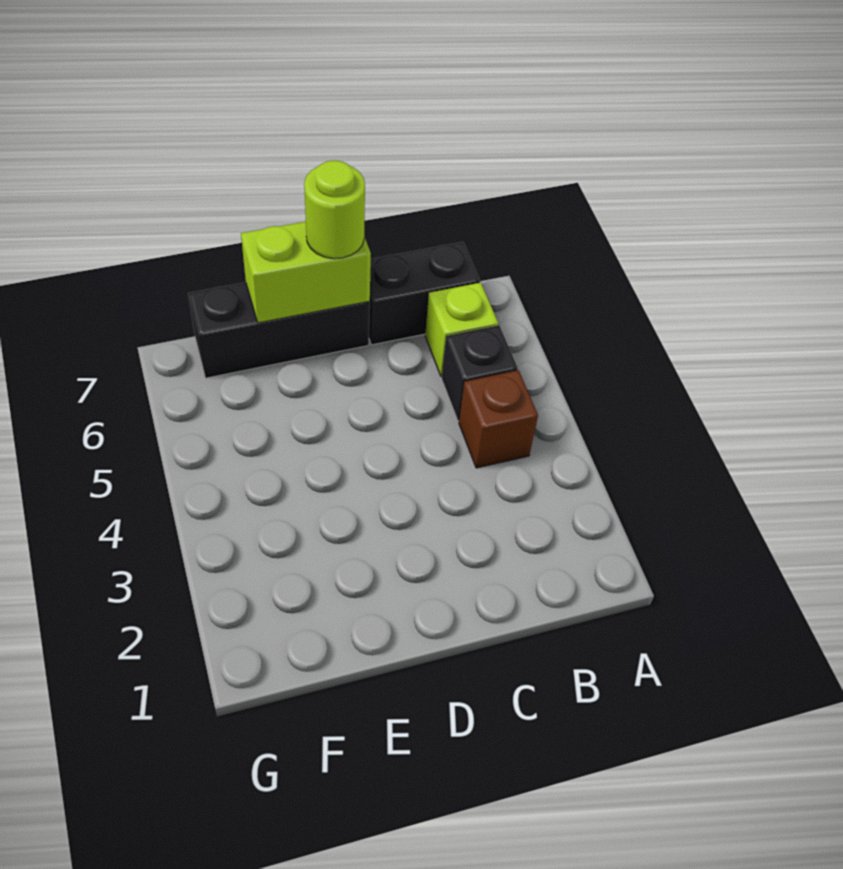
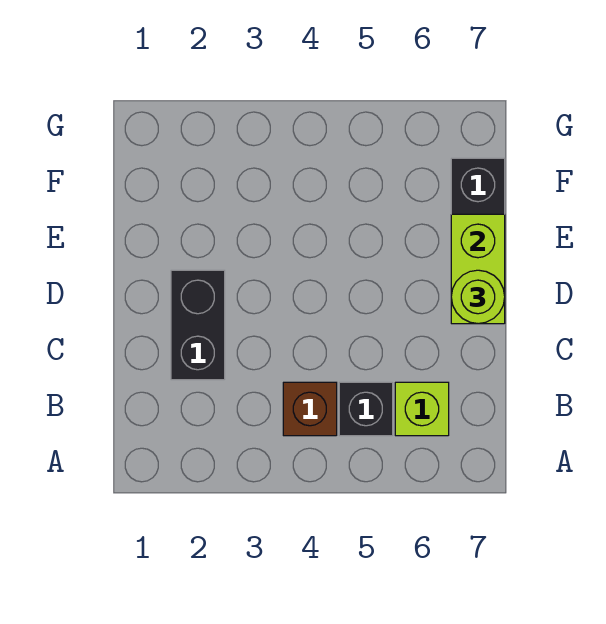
black brick B7:C7 level 1 -> black brick C2:D2 level 1

